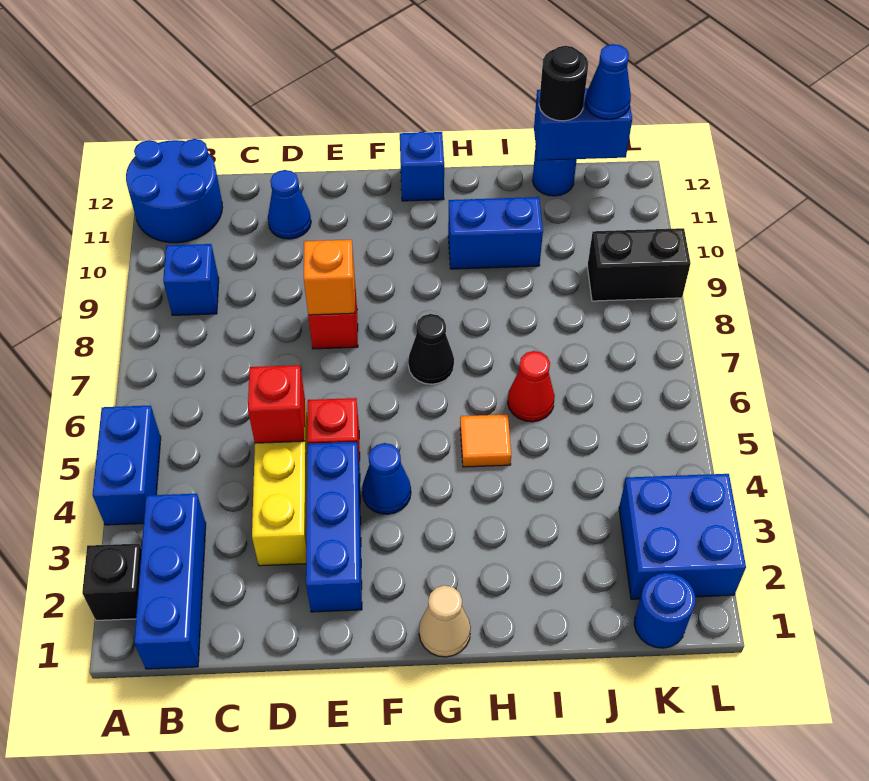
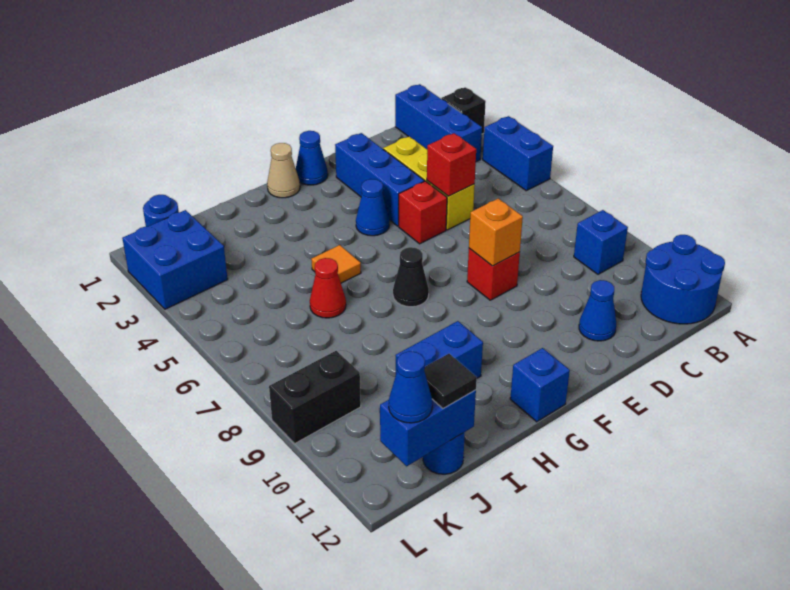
none -> blue cone F1 level 1
black round brick J12 level 3 -> black tile J12 level 3

